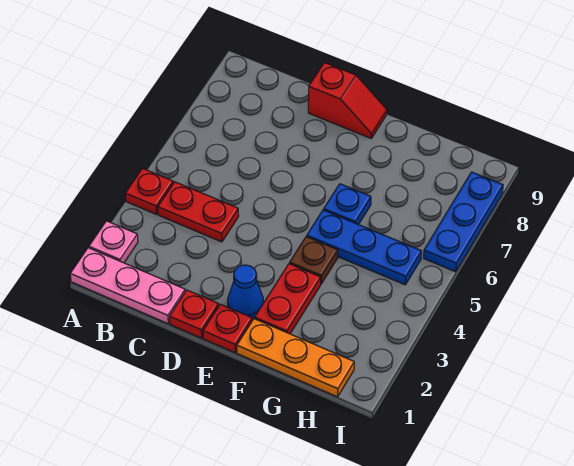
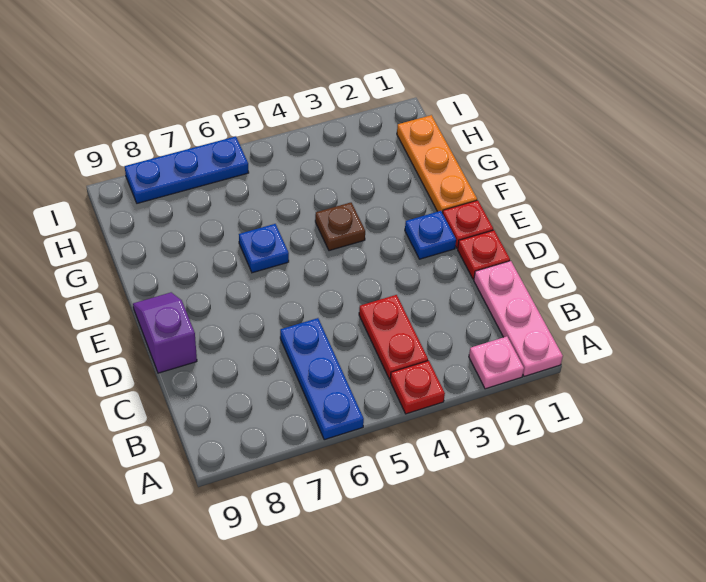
red slope D9:E9 level 1 top D -> purple slope D9:E9 level 1 top D
blue cone E2 level 1 -> blue plate E2 level 1
red plate F2:F3 level 1 -> none
blue plate F5:H5 level 1 -> blue plate A6:C6 level 1

